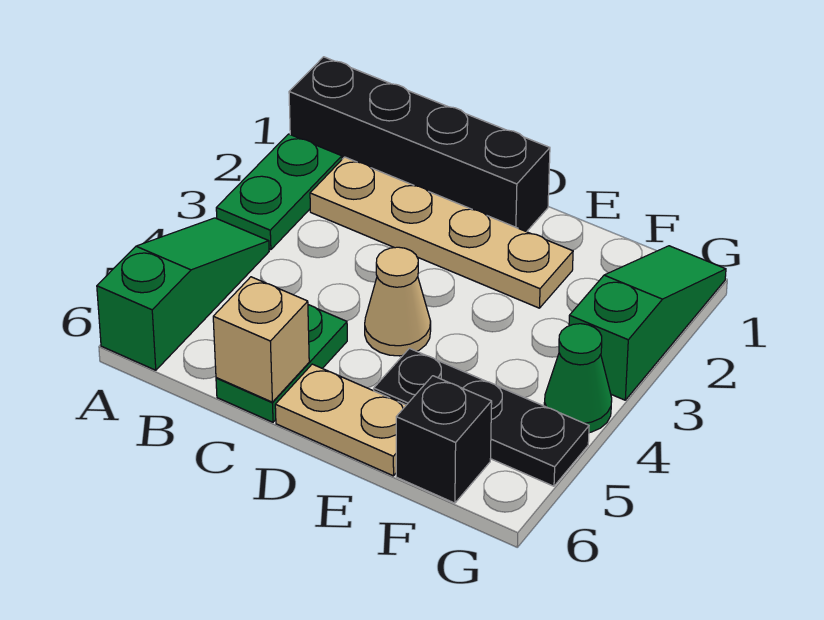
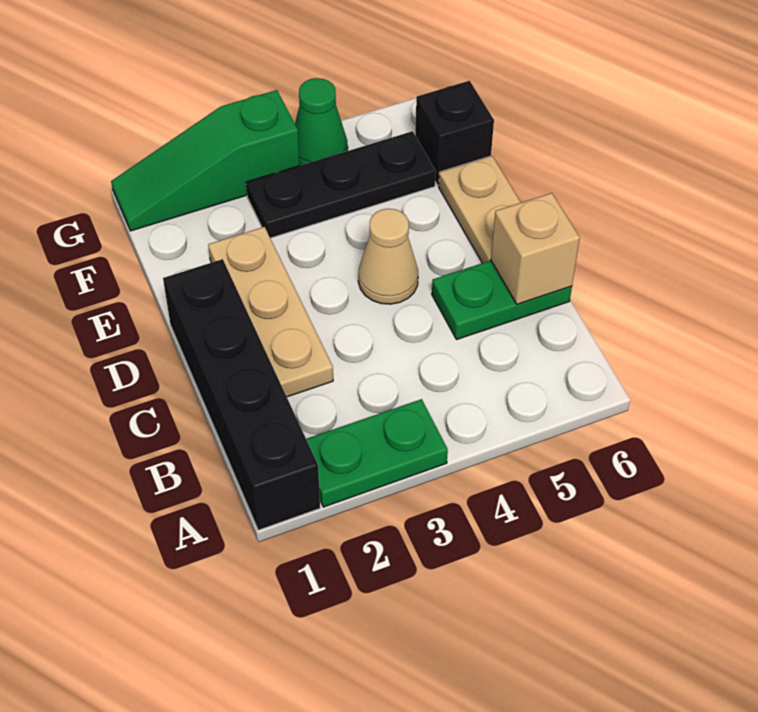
green slope A4:A6 level 1 top 6 -> none
tan plate B2:E2 level 1 -> tan plate C2:E2 level 1
black plate E5:G5 level 1 -> black plate F3:F5 level 1

